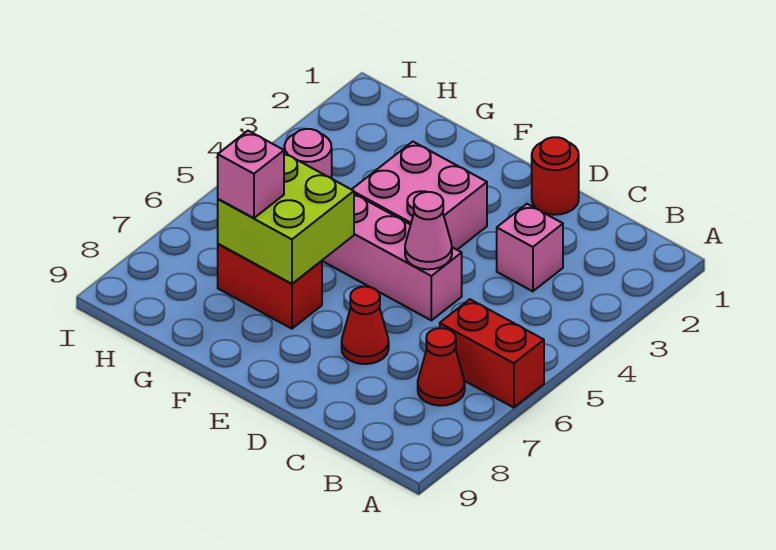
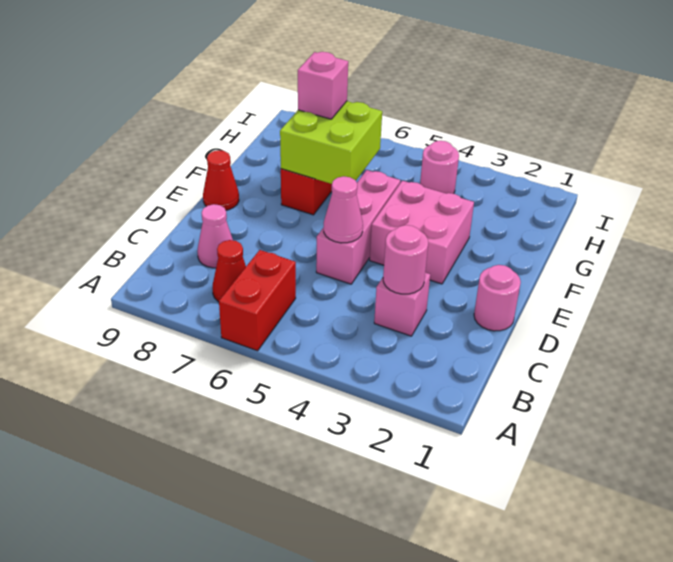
none -> pink round brick C3 level 2
none -> pink cone C8 level 1
red round brick D1 level 1 -> pink round brick D1 level 1
red cone D7 level 1 -> red cone E9 level 1

